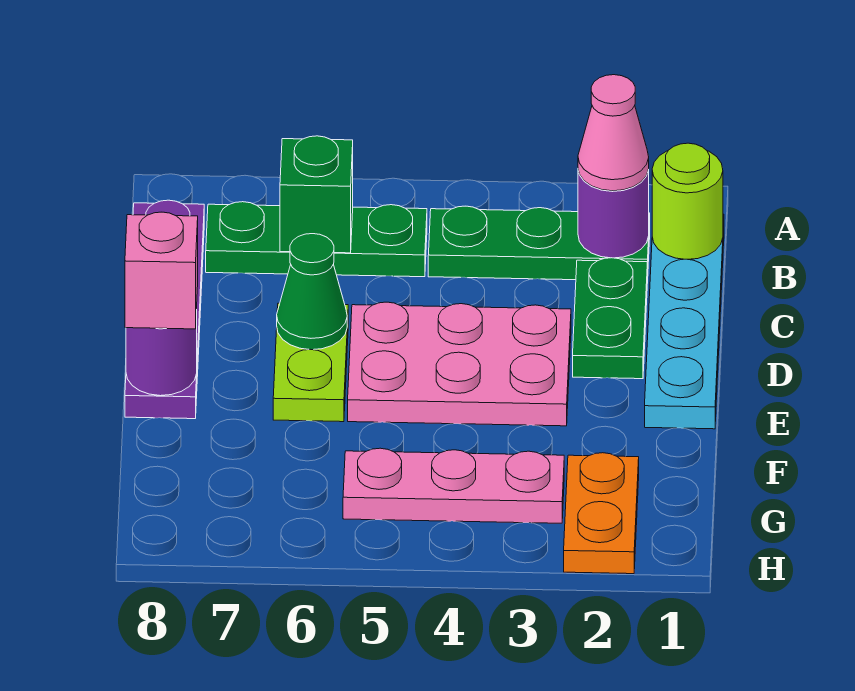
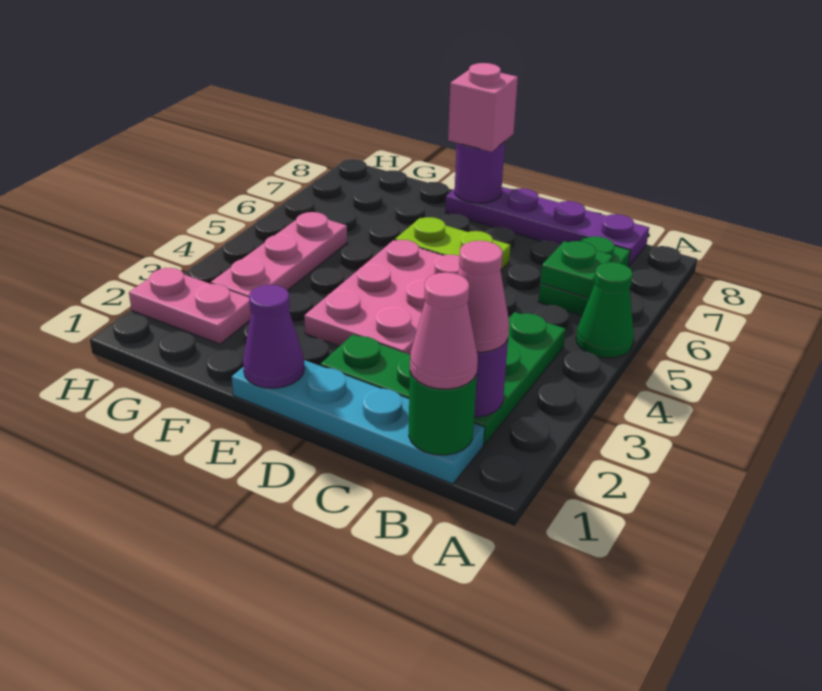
lime round brick B1 level 2 -> green round brick B1 level 2
none -> pink cone B1 level 3
green plate B5:B7 level 1 -> green plate B6:B7 level 1
green brick B6 level 2 -> green plate B6 level 2
green cone D6 level 2 -> green cone A5 level 1
none -> purple cone E1 level 2
orange plate G2:H2 level 1 -> pink plate G2:H2 level 1

